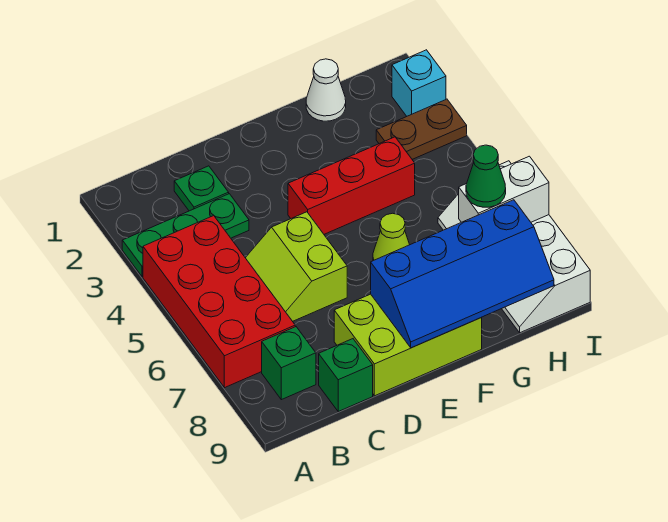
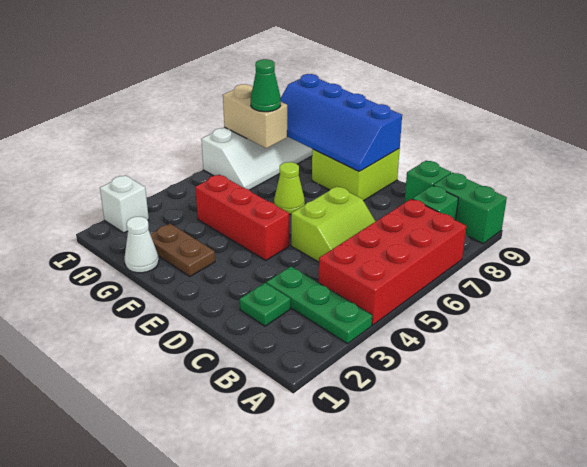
none -> green brick A9:B9 level 1
lime brick D8:F9 level 1 -> lime brick E8:F9 level 1
blue slope E8:H9 level 2 top 8 -> blue slope E8:H9 level 2 top 9
brown plate H3:I3 level 1 -> brown plate F2:G2 level 1
white brick H7:I7 level 2 -> tan brick H7:I7 level 2
cyan brick I2 level 1 -> white brick I2 level 1

